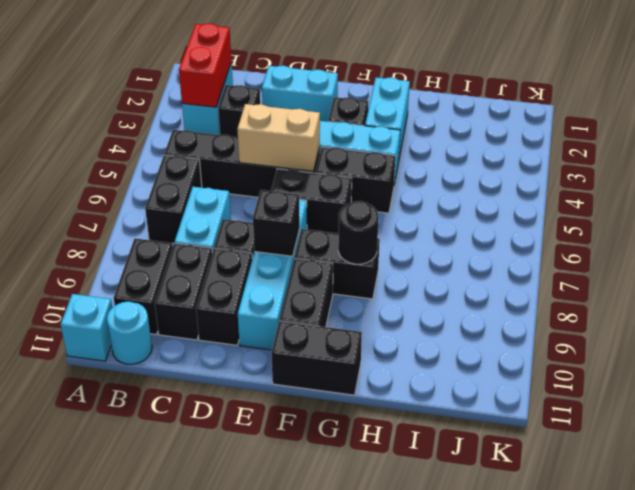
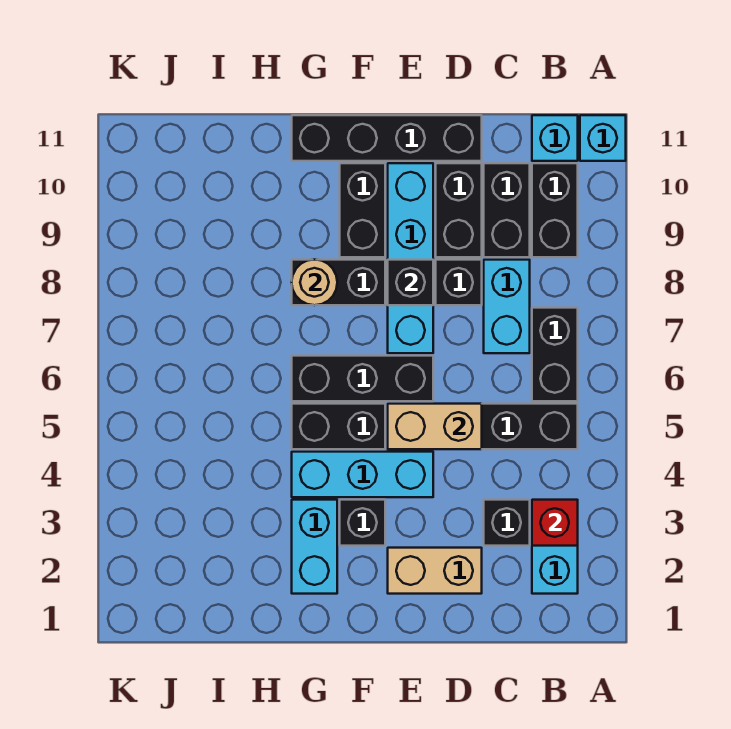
red brick B2:B3 level 2 -> red brick B3 level 2
cyan round brick B11 level 1 -> cyan brick B11 level 1
cyan brick D2:E2 level 1 -> tan brick D2:E2 level 1
black brick E6:F6 level 1 -> black brick E6:G6 level 1
black brick F11:G11 level 1 -> black brick D11:G11 level 1
black round brick G8 level 2 -> tan round brick G8 level 2

